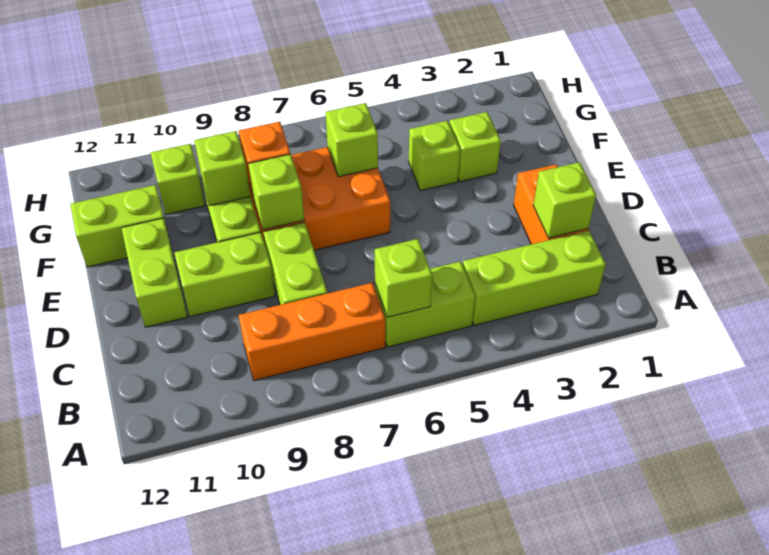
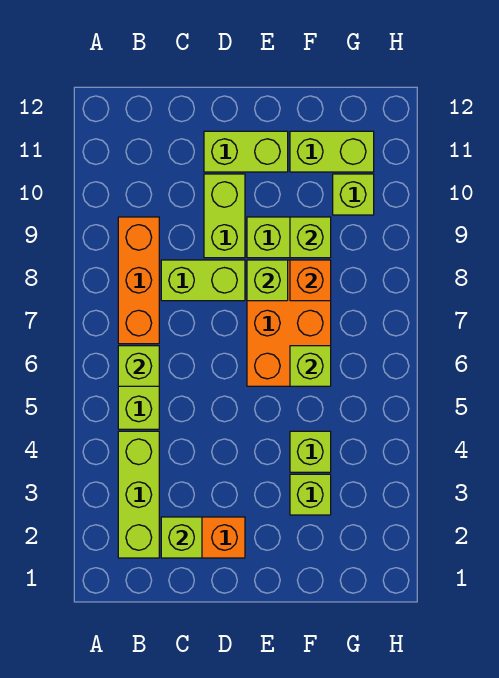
lime brick F11:F12 level 1 -> lime brick F11:G11 level 1

